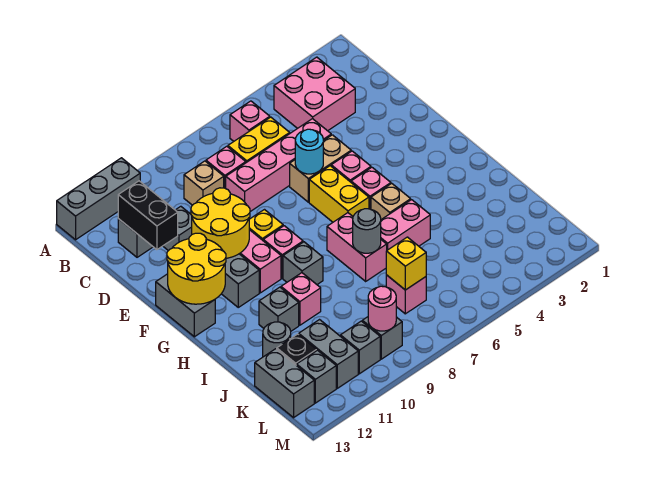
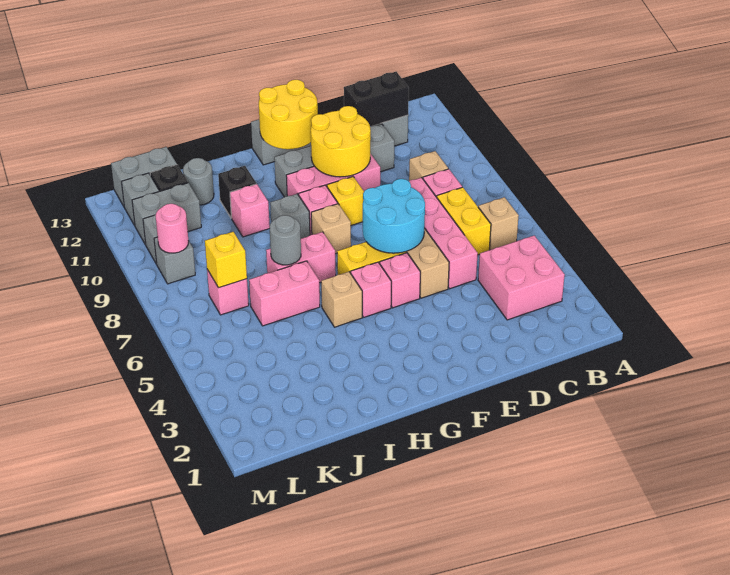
grey brick A11:A13 level 1 -> none
pink brick B6 level 1 -> tan brick B6 level 1
cyan round brick E6 level 2 -> cyan round brick E6:F7 level 2
none -> tan brick G8 level 1
pink brick I5:I6 level 1 -> pink brick I6:J6 level 1
grey brick I11 level 1 -> black brick I11 level 1

